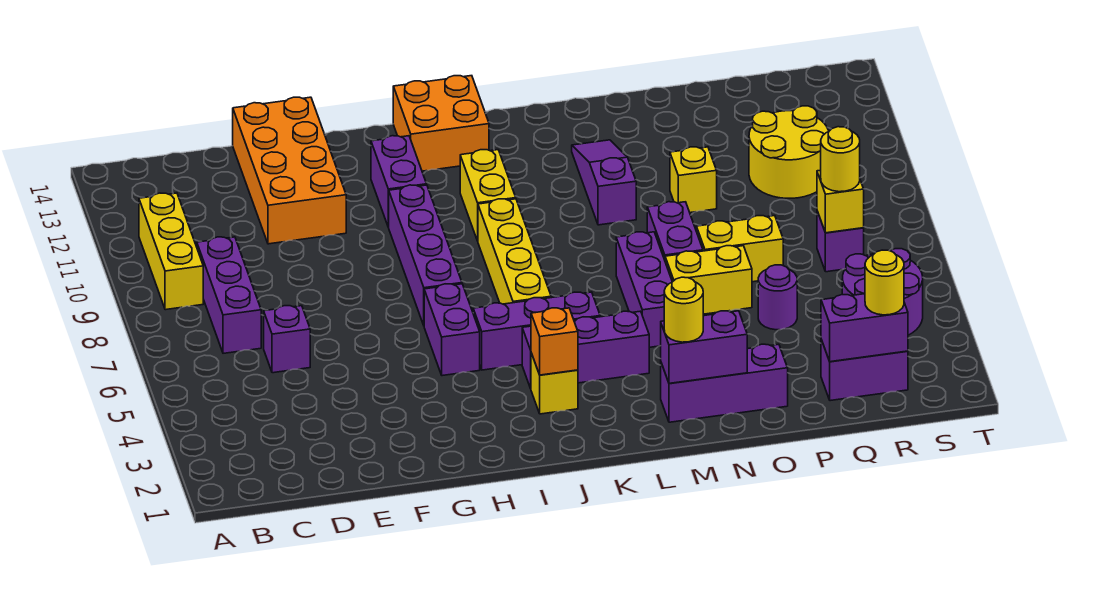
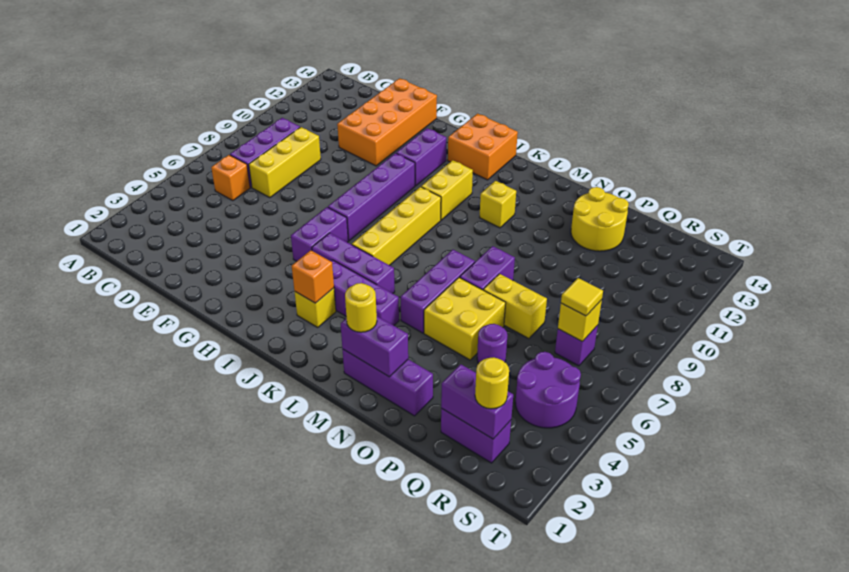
yellow brick B9:B11 level 1 -> yellow brick D7:D9 level 1
none -> orange brick C6 level 1
purple brick D6 level 1 -> none
purple slope M10:M12 level 1 top 10 -> none
yellow brick N6:O6 level 1 -> yellow brick N5:O6 level 1
yellow brick O10 level 1 -> yellow brick L11 level 1
yellow round brick Q10:R11 level 1 -> yellow round brick O12:P13 level 1
yellow round brick R7 level 3 -> yellow tile R7 level 3

